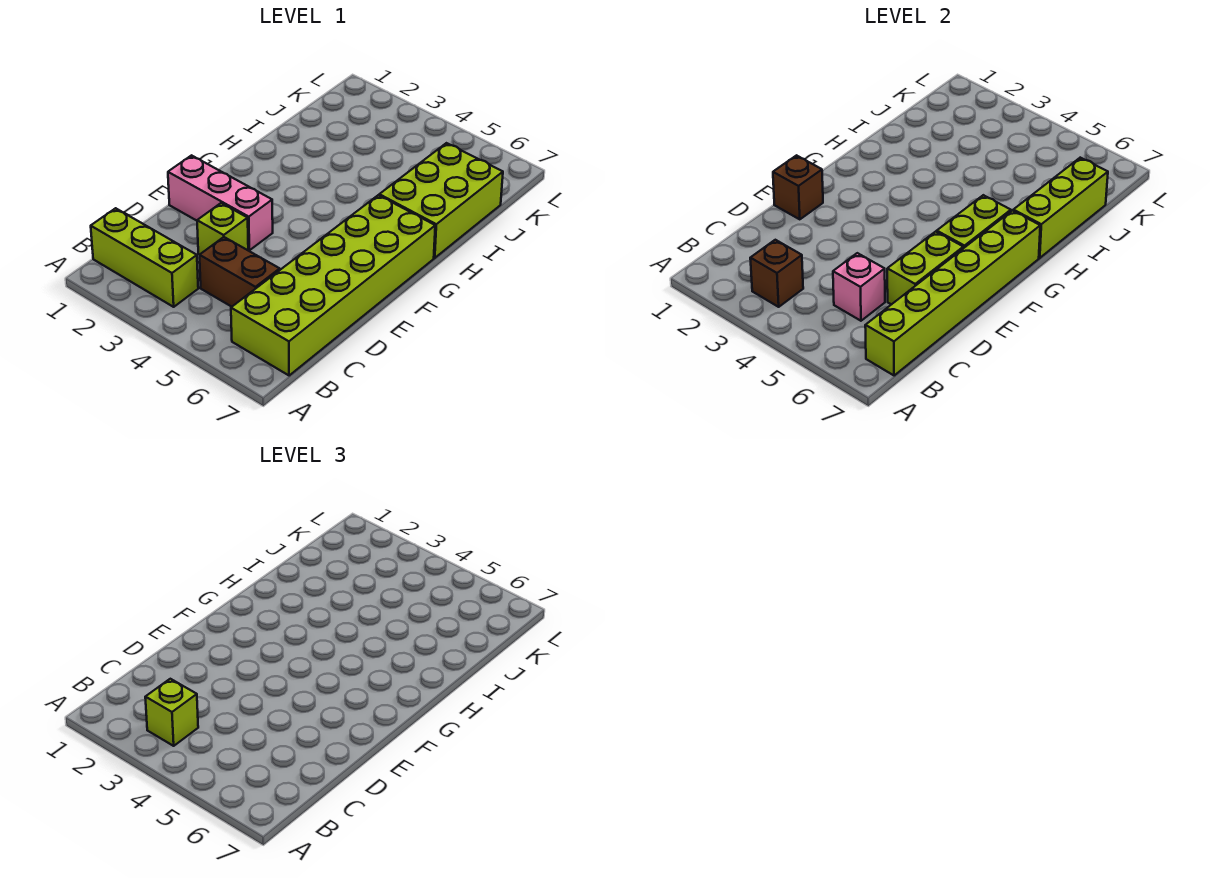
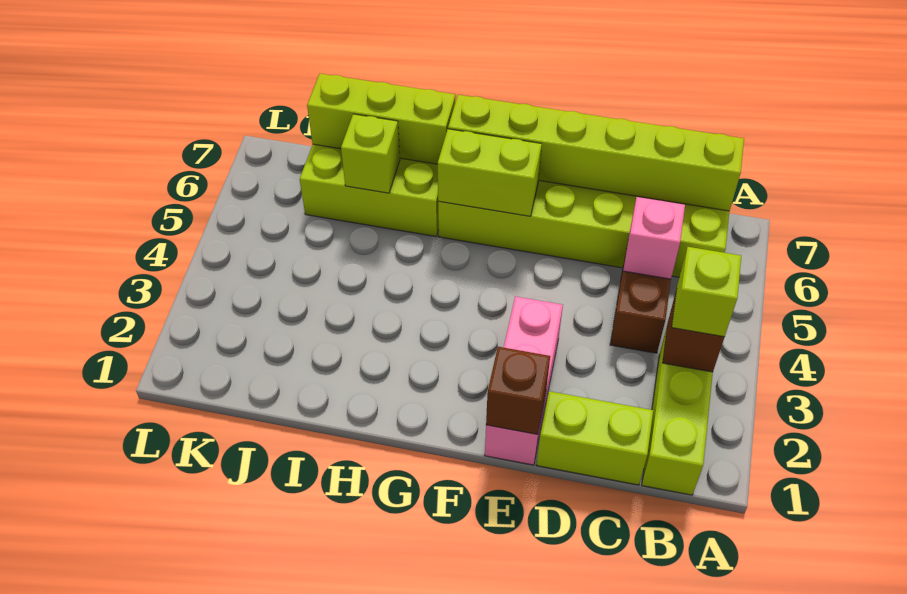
lime brick D3 level 1 -> lime brick I6 level 2
lime brick D6:E6 level 2 -> lime brick C1:D1 level 1

